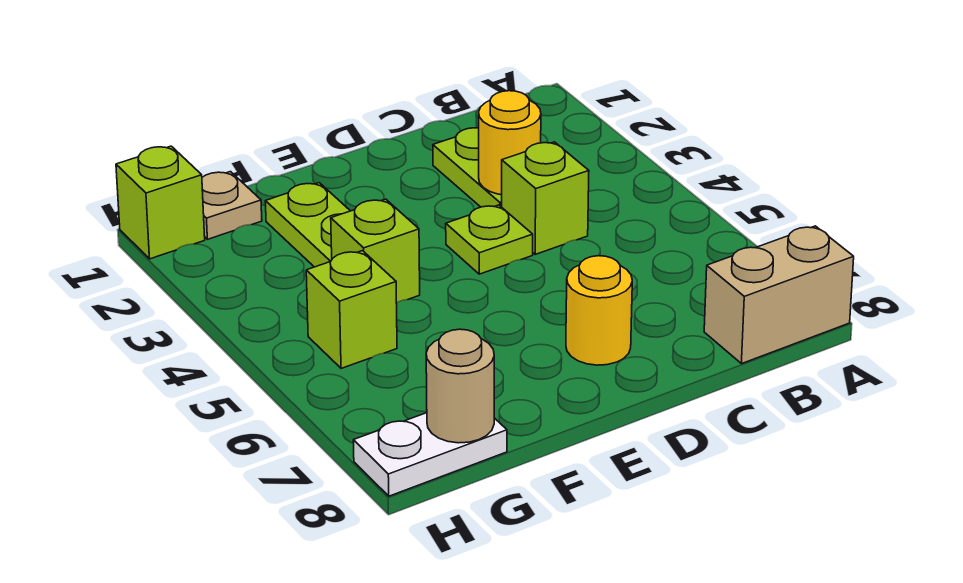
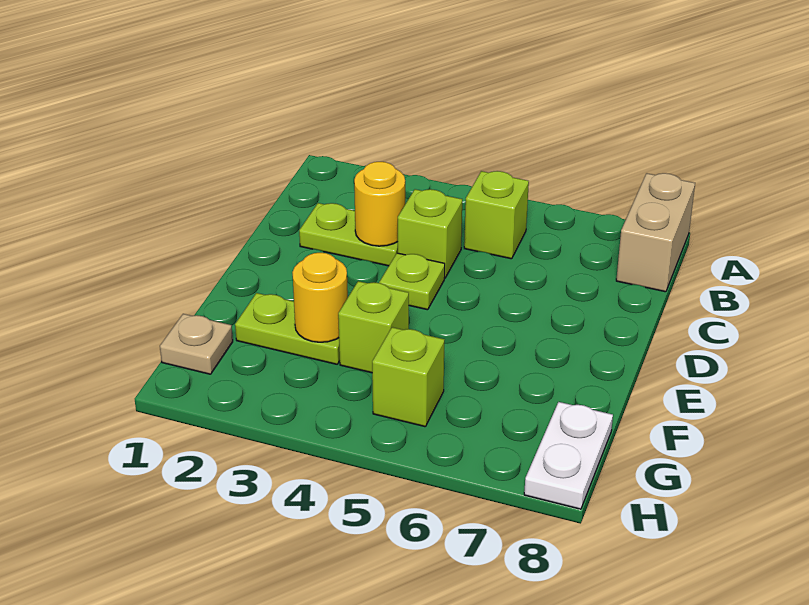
yellow round brick D7 level 1 -> yellow round brick F3 level 2
tan round brick G8 level 2 -> none
lime brick H1 level 1 -> lime brick B5 level 1

